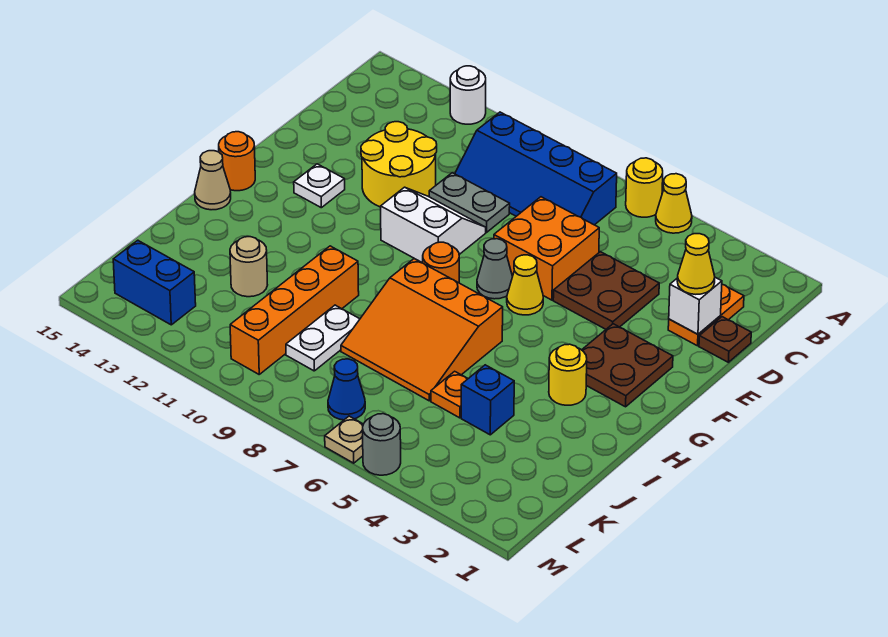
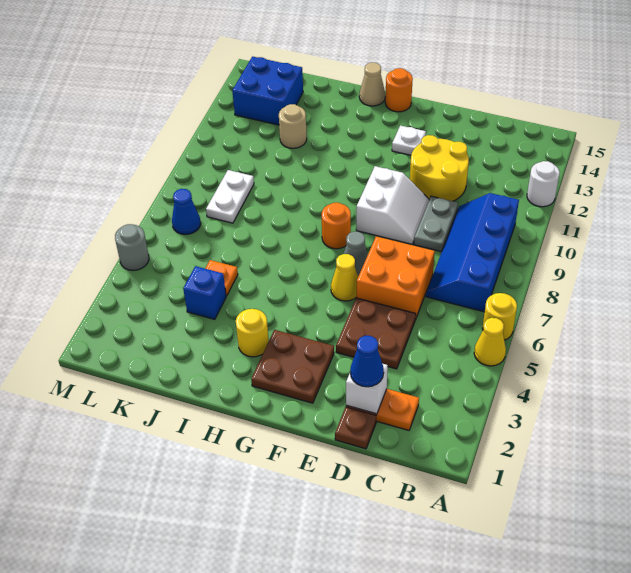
yellow cone D2 level 3 -> blue cone D2 level 3
orange slope H6:J8 level 1 top H -> none
orange brick I10:L10 level 1 -> none
white plate J9:K9 level 1 -> white plate K8:K9 level 1
blue brick L13:L14 level 1 -> blue brick K13:L14 level 1
tan plate M6 level 1 -> none

